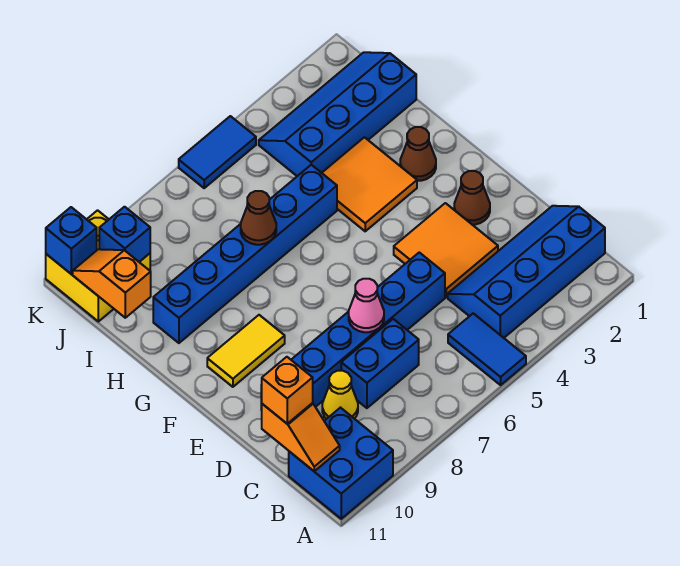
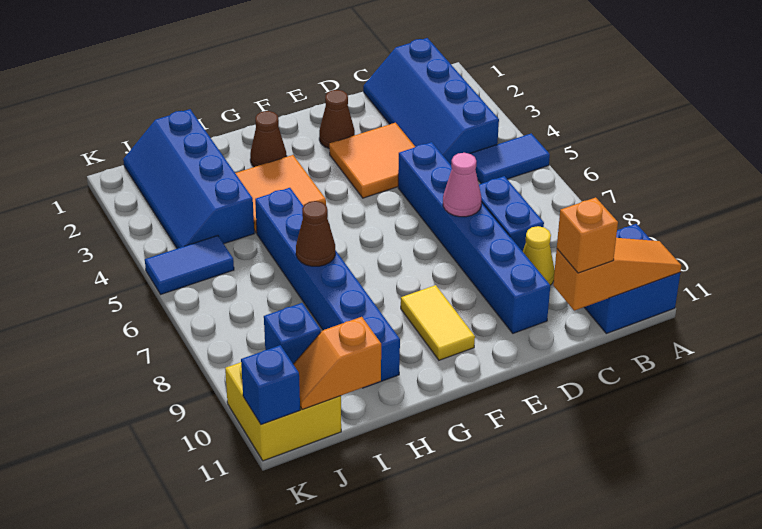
orange slope B11:C11 level 2 top C -> orange slope A11:C11 level 2 top C
blue tile K5:K6 level 1 -> blue tile J5:K5 level 1

